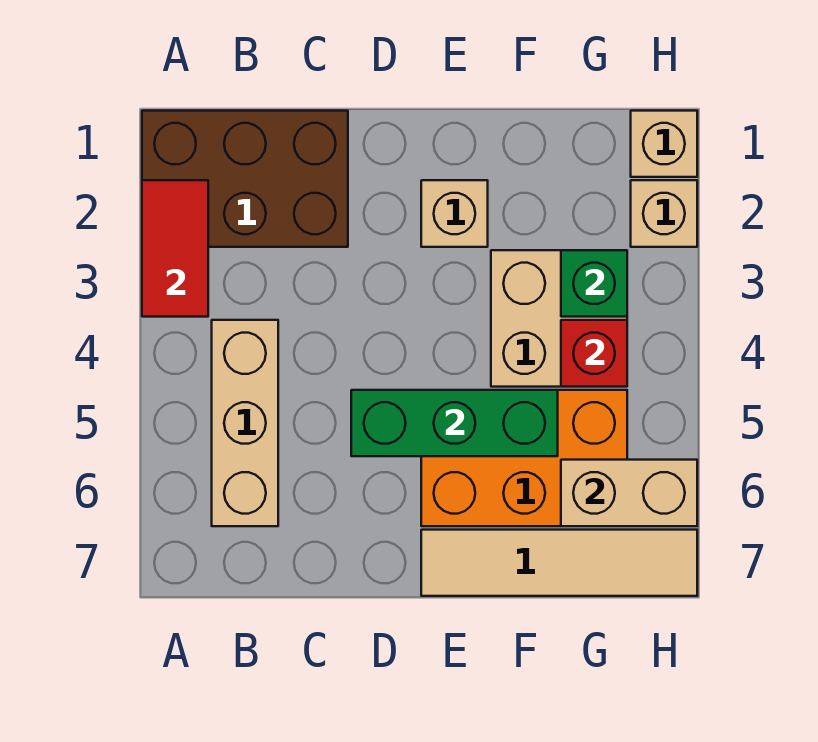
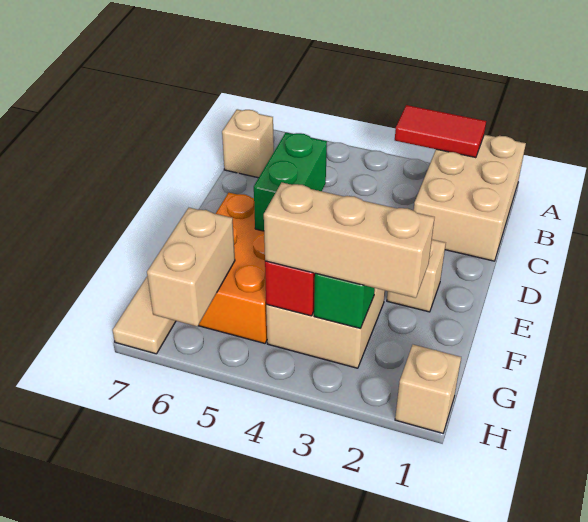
brown brick A1:C2 level 1 -> tan brick A1:C2 level 1
tan brick B4:B6 level 1 -> tan brick G2:G4 level 3
green brick D5:F5 level 2 -> green brick D5:E5 level 2
tan brick H2 level 1 -> tan brick B7 level 1

